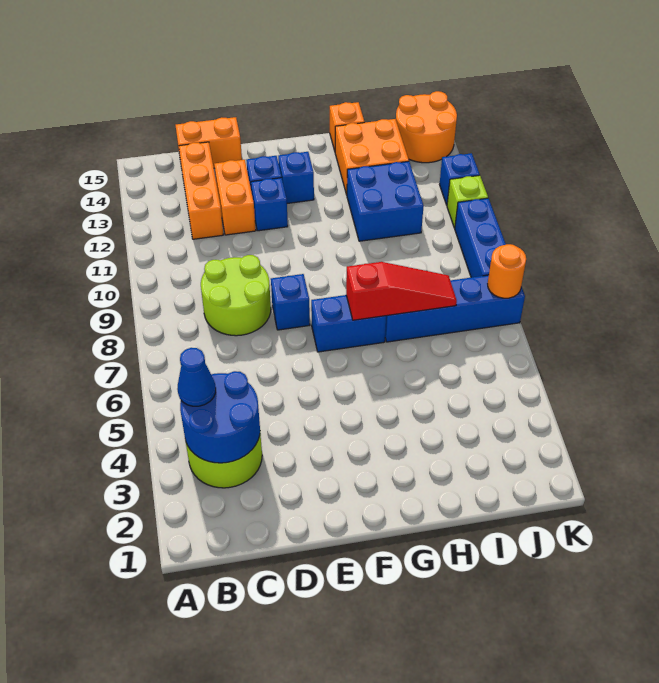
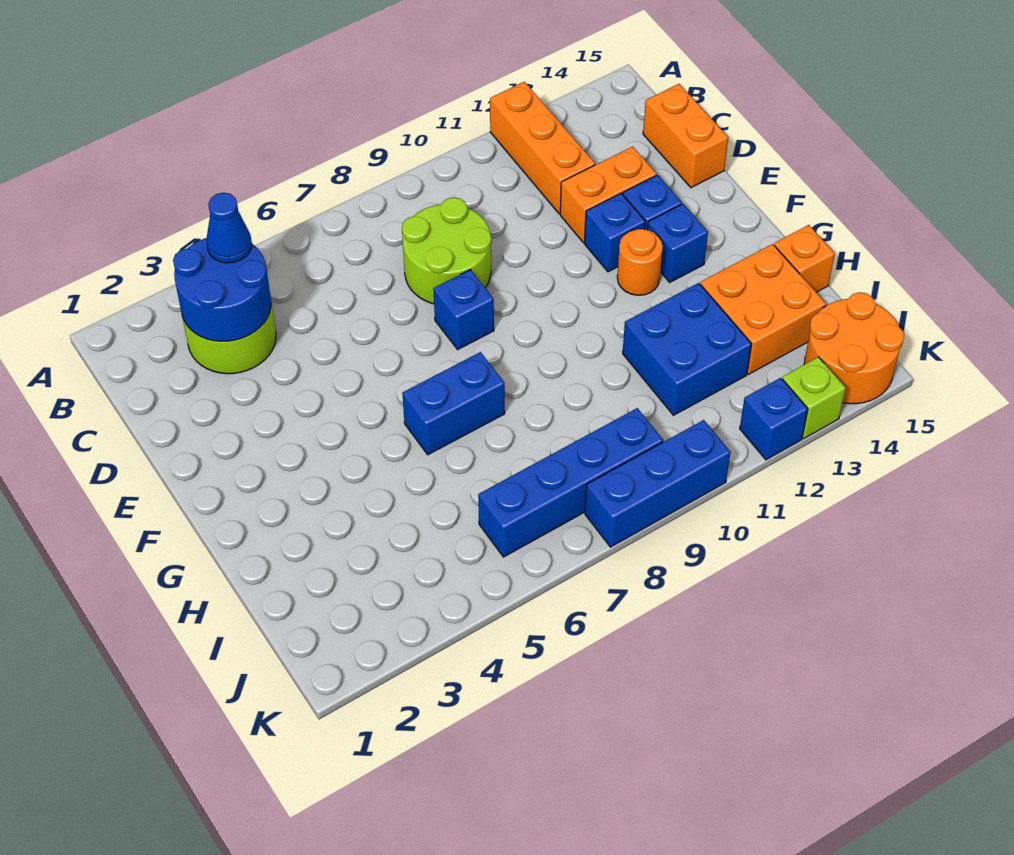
orange brick C12:C14 level 1 -> orange brick A12:C12 level 1
blue brick F7:G7 level 1 -> blue brick G6:G7 level 1
red slope G7:I7 level 2 top G -> none
blue brick H7:K7 level 1 -> blue brick J6:J9 level 1
orange round brick K7 level 2 -> orange round brick F12 level 1
lime brick K11 level 1 -> lime brick K13 level 1

